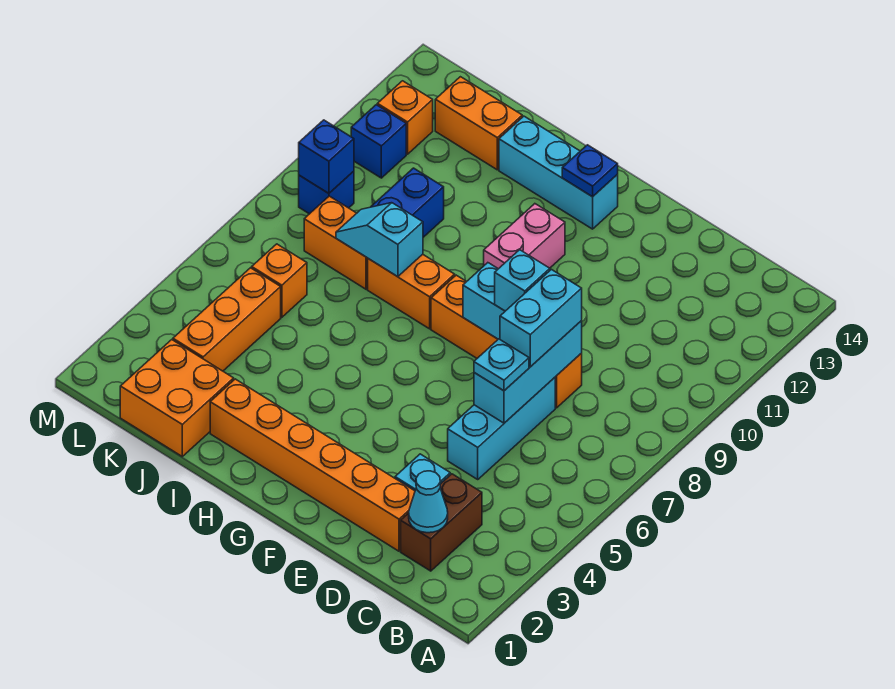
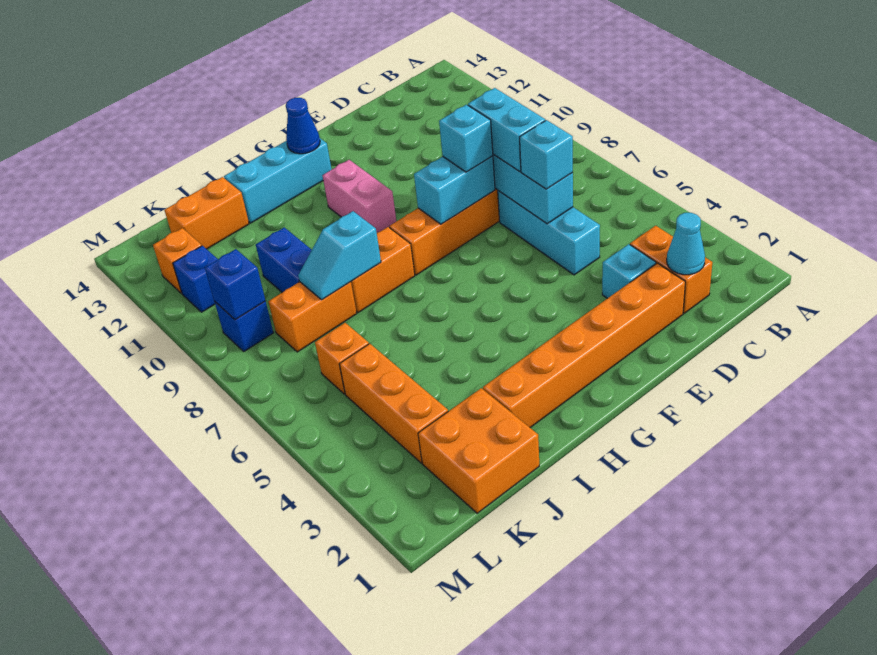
brown brick C2:C3 level 1 -> orange brick C2:C3 level 1
cyan plate D6 level 3 -> cyan brick D6 level 3
blue plate G13 level 2 -> blue cone G13 level 2

